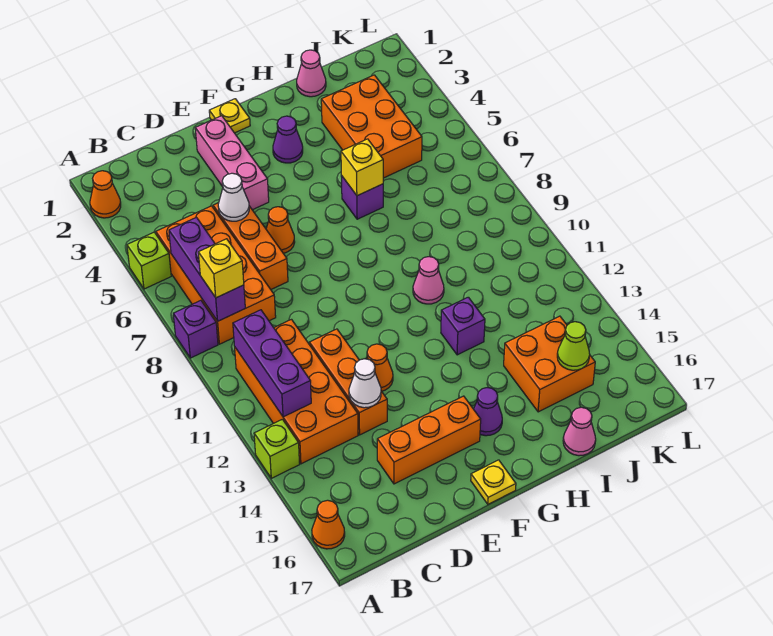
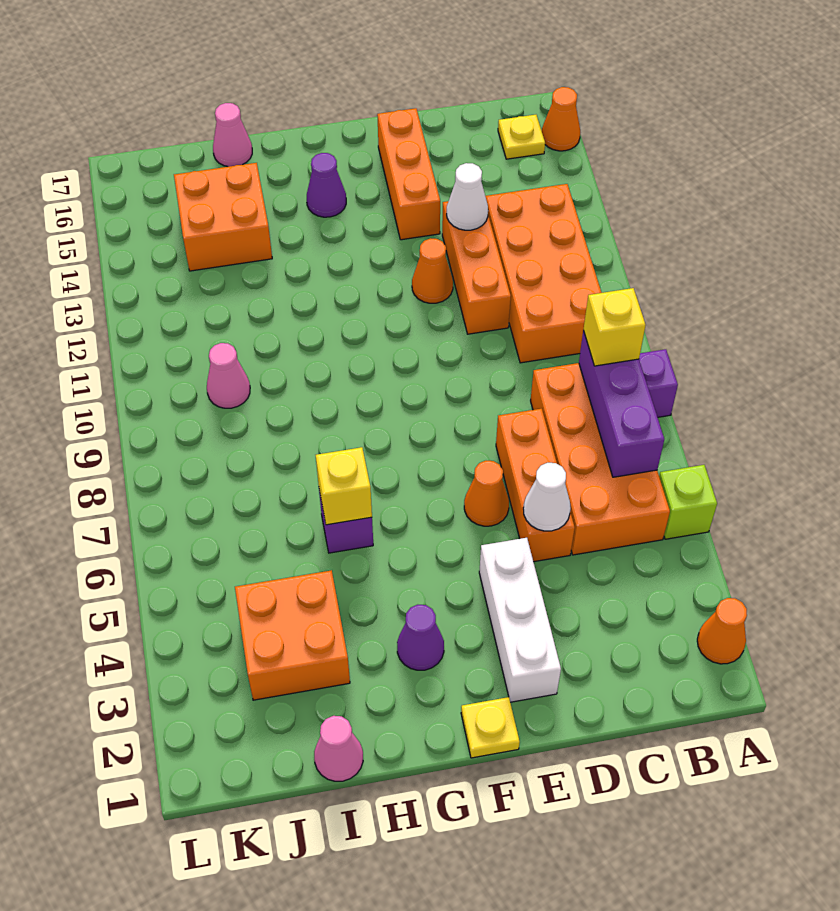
lime brick A13 level 1 -> none
purple brick B10:B12 level 2 -> none
orange brick D15:F15 level 1 -> orange brick E14:E16 level 1
pink brick E2:E4 level 1 -> white brick E2:E4 level 1
yellow plate F17 level 1 -> yellow plate B16 level 1
pink cone H10 level 1 -> pink cone J10 level 1
purple brick H12 level 1 -> none
orange brick I3:J5 level 1 -> orange brick I3:J4 level 1
lime cone J15 level 2 -> none

